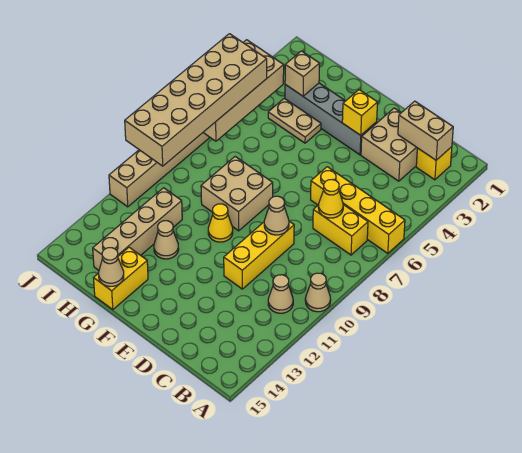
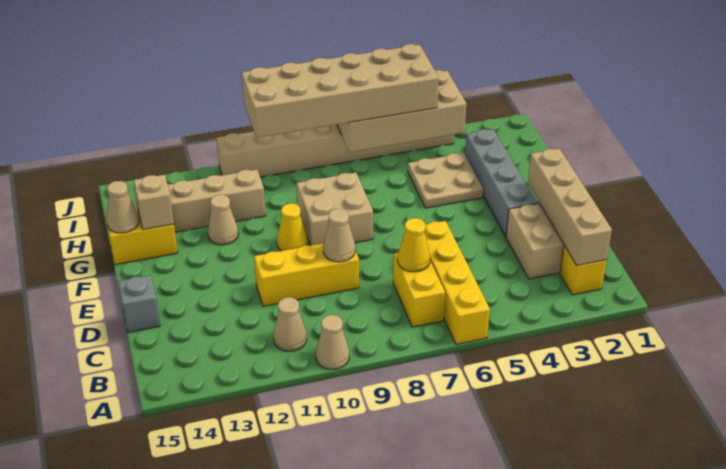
tan brick B2:C2 level 2 -> tan brick B2:E2 level 2
none -> grey brick D15 level 1
yellow brick E3 level 2 -> none
tan plate G4:H4 level 1 -> tan plate G4:H5 level 1
tan brick H3 level 2 -> tan brick G14 level 2

